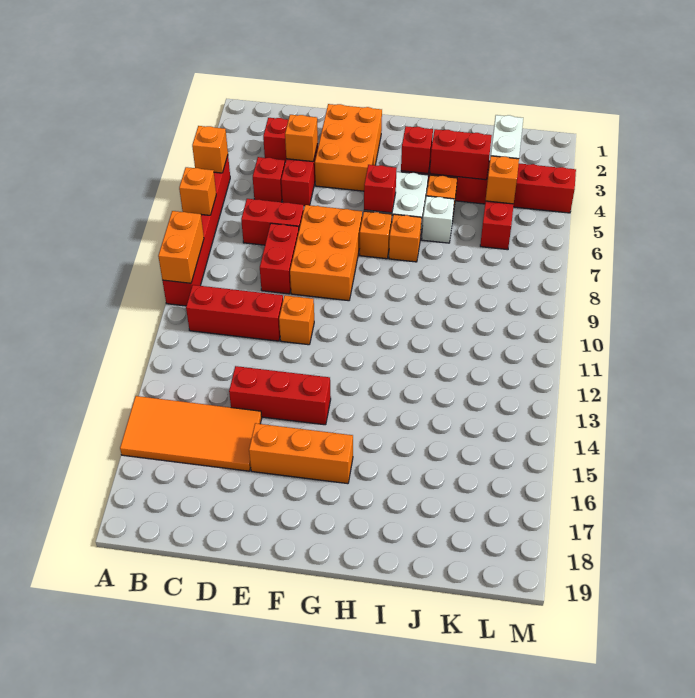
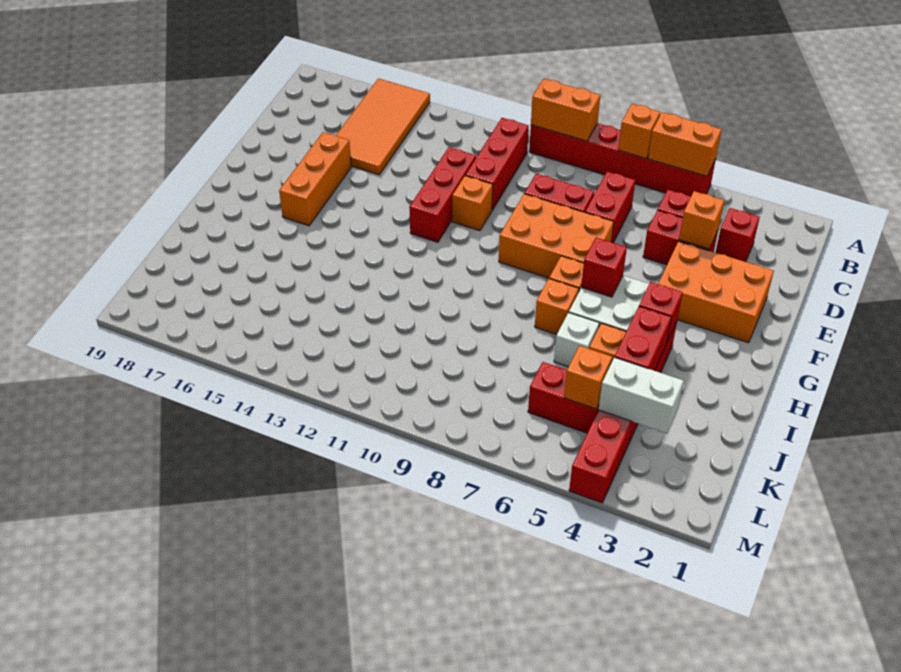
orange brick A5 level 2 -> orange brick A5:A6 level 2
red brick D14:F14 level 1 -> red brick D12:F12 level 1

